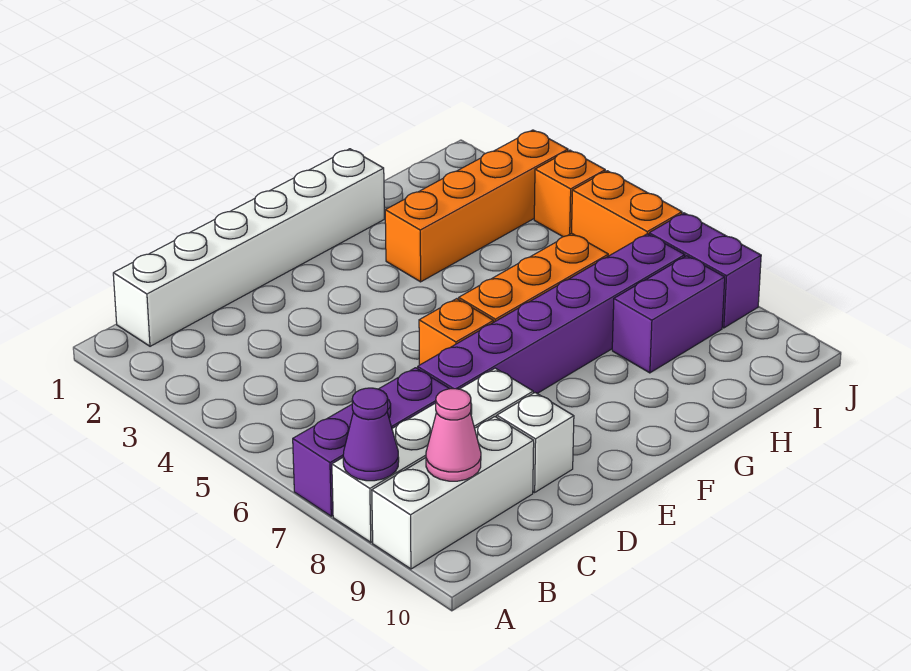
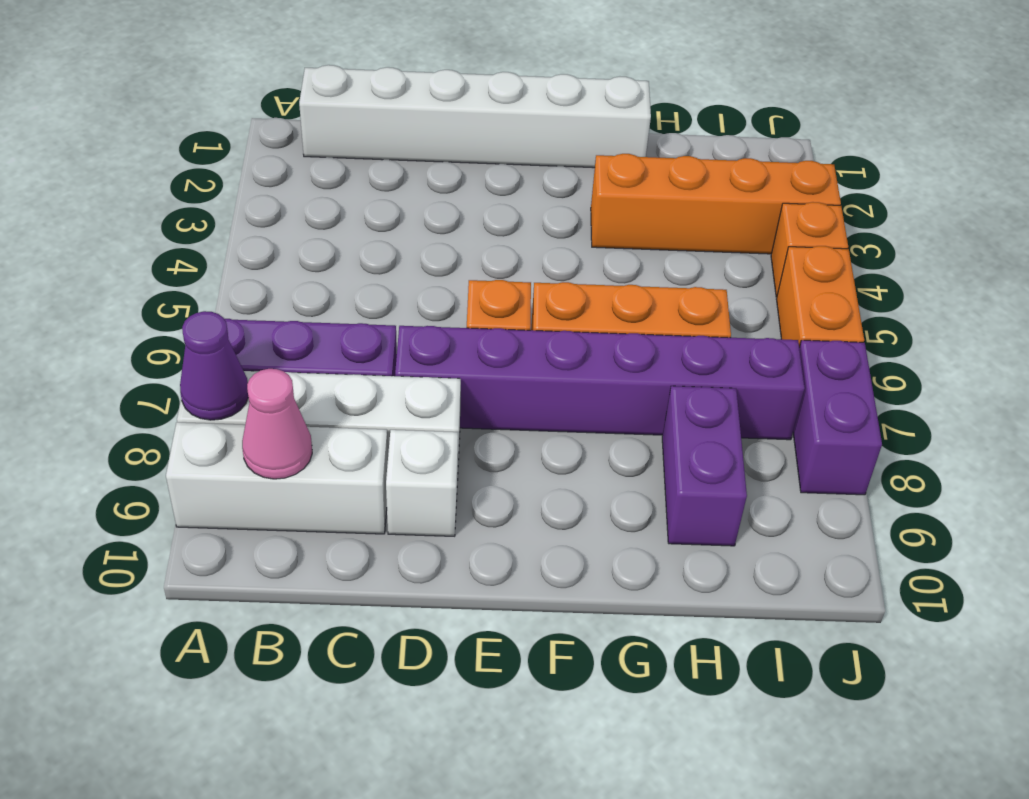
purple brick H8:I8 level 1 -> purple brick H8:H9 level 1

